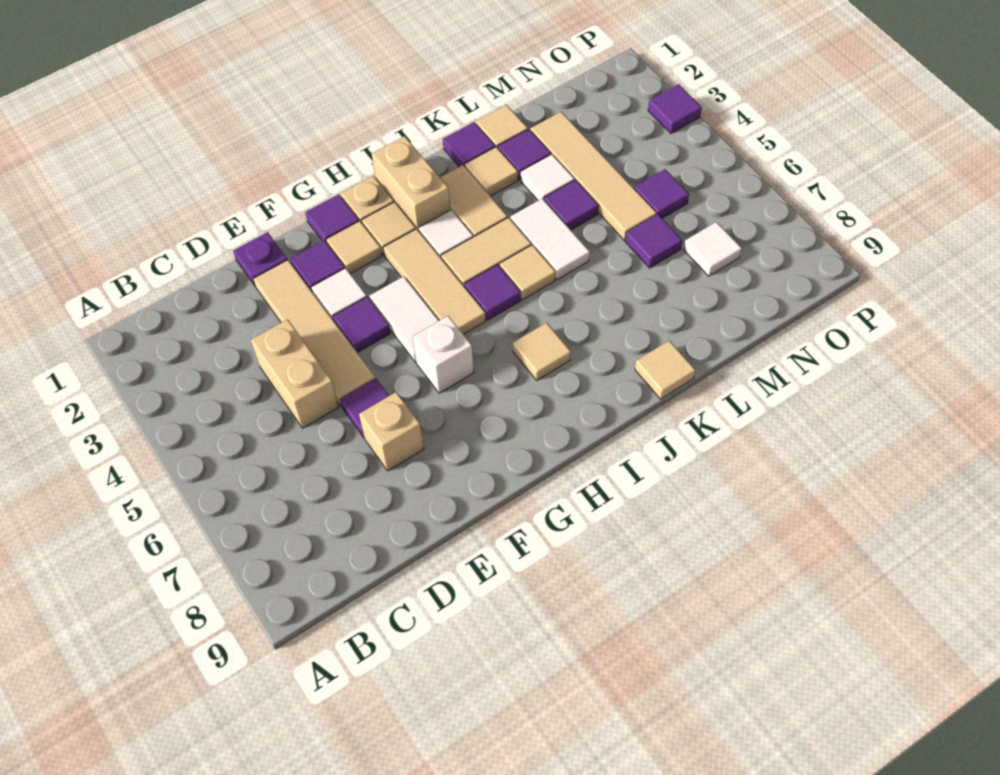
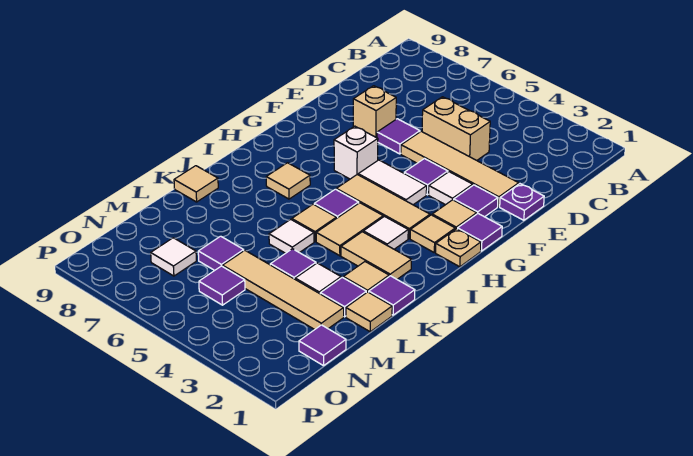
tan brick I1:I2 level 1 -> none
white tile K4:K5 level 1 -> white tile K5 level 1
purple tile P3 level 1 -> purple tile N1 level 1

